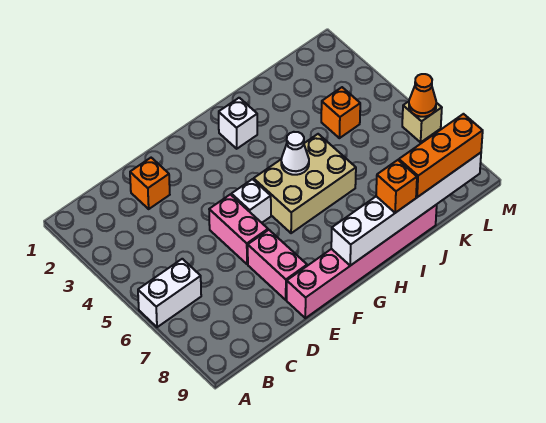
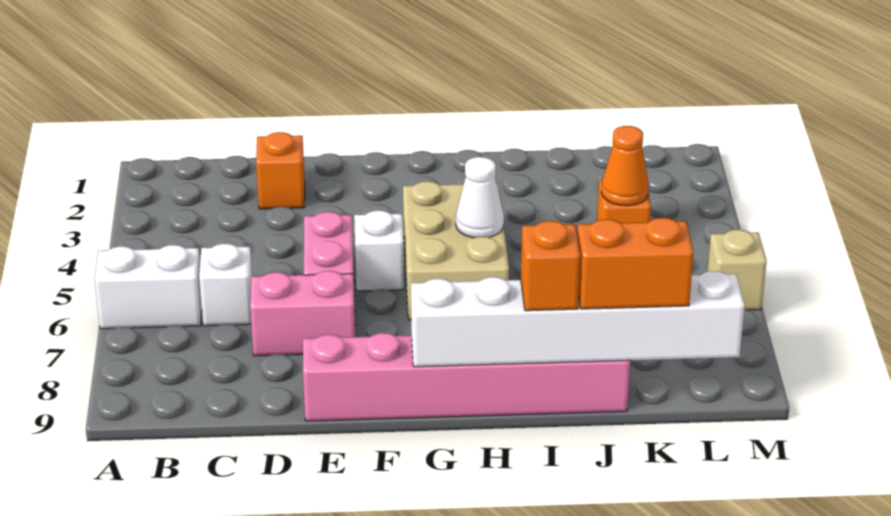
pink brick E7:E8 level 1 -> pink brick D7:E7 level 1
tan brick G5:I6 level 1 -> tan brick G4:H6 level 1
white brick H2 level 1 -> white brick C6 level 1
orange brick J9:L9 level 3 -> orange brick J9:K9 level 3
orange cone M6 level 2 -> orange cone K4 level 2

